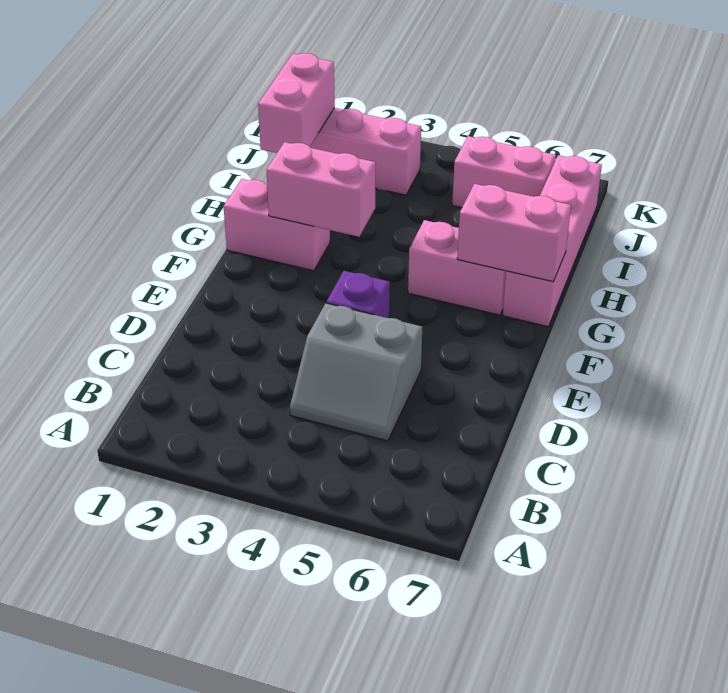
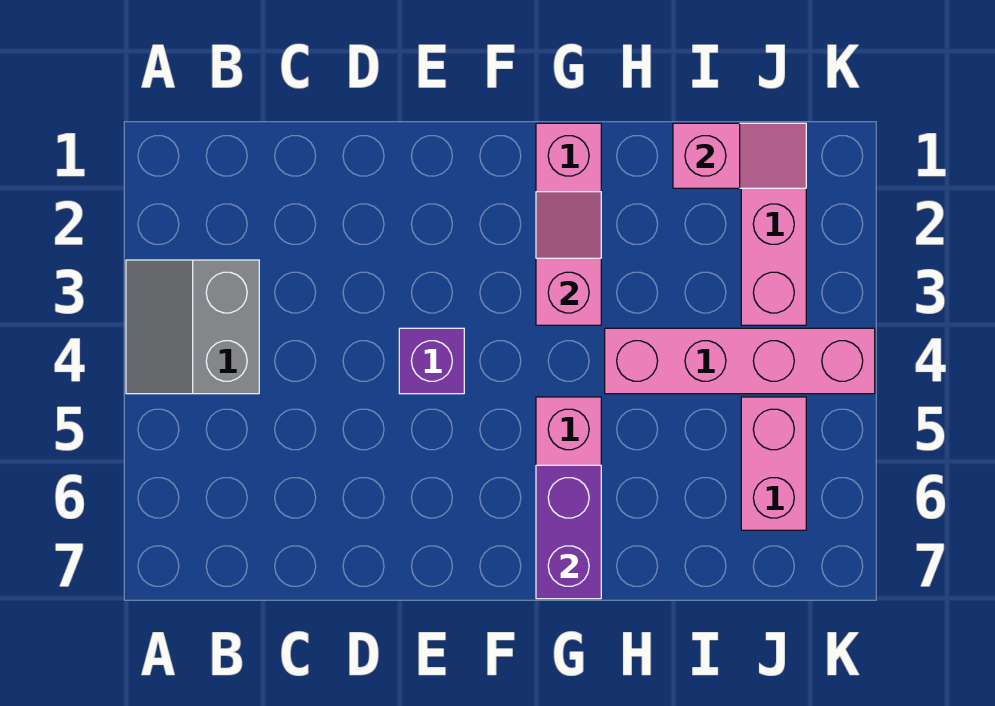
grey slope C4:D5 level 1 top D -> grey slope A3:B4 level 1 top B
pink brick G2:G3 level 2 -> pink slope G2:G3 level 2 top 3
pink brick G6:G7 level 2 -> purple brick G6:G7 level 2
pink brick G7:J7 level 1 -> pink brick H4:K4 level 1
pink brick I1:J1 level 2 -> pink slope I1:J1 level 2 top I

